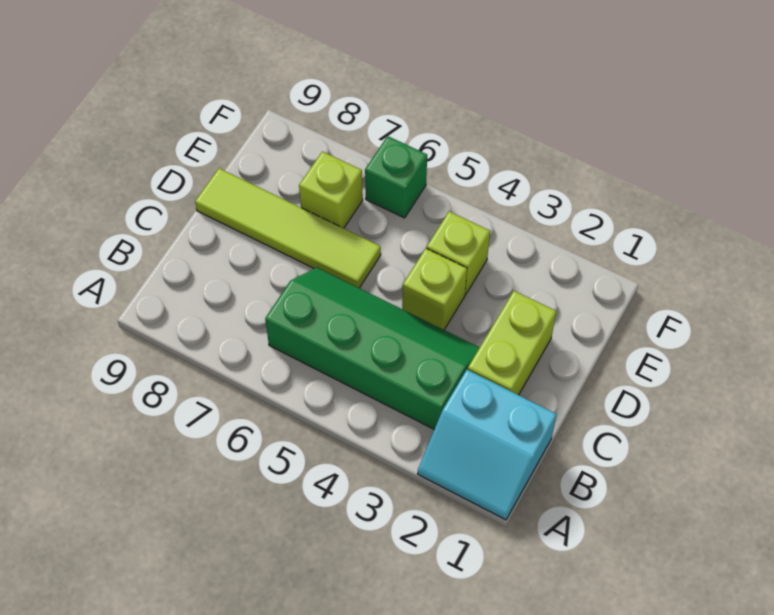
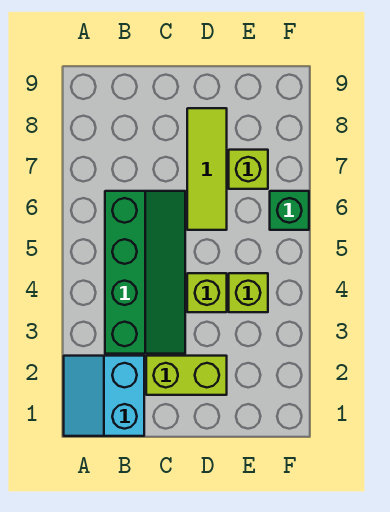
lime tile D6:D9 level 1 -> lime tile D6:D8 level 1

